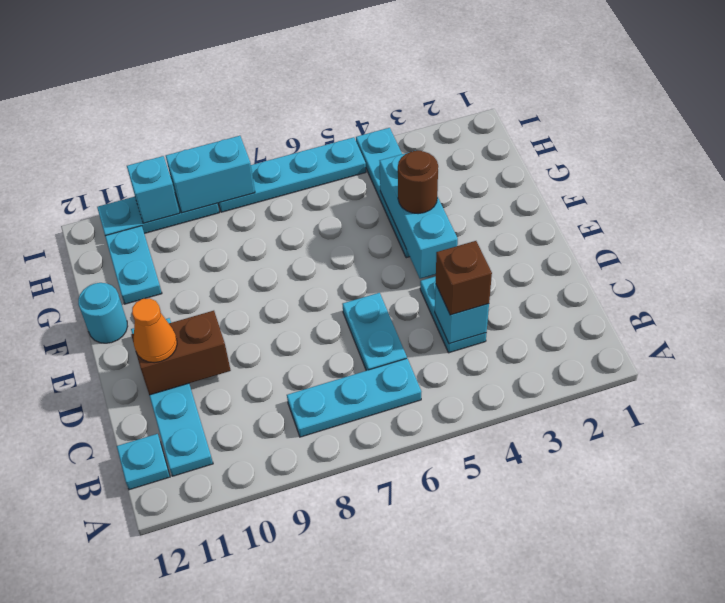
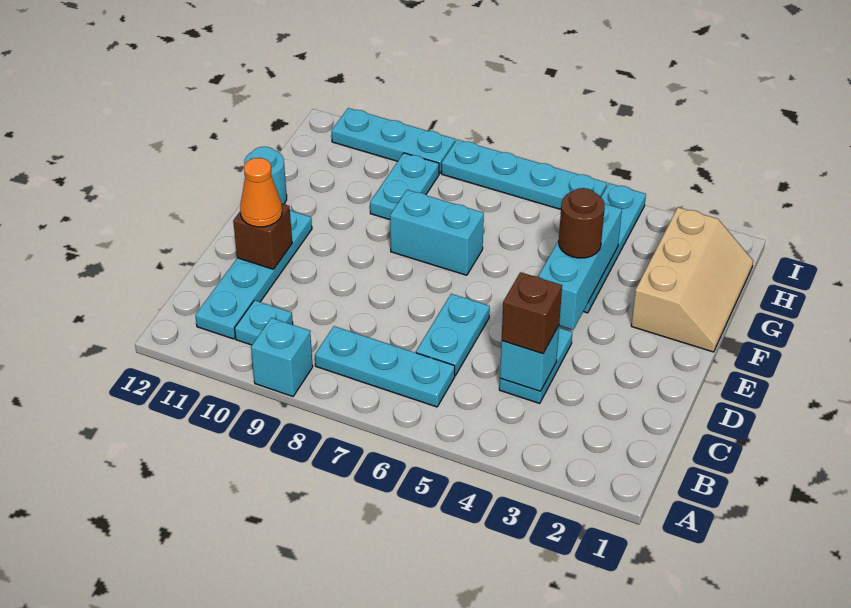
cyan plate B12 level 1 -> cyan plate B10 level 1
brown brick D10:D11 level 2 -> brown brick D11 level 2
none -> tan slope F1:H2 level 1 top 2
cyan plate G11:H11 level 1 -> cyan plate G9:H9 level 1
cyan brick I8:I9 level 2 -> cyan brick F7:F8 level 1
cyan brick I10 level 2 -> cyan brick A9 level 1

